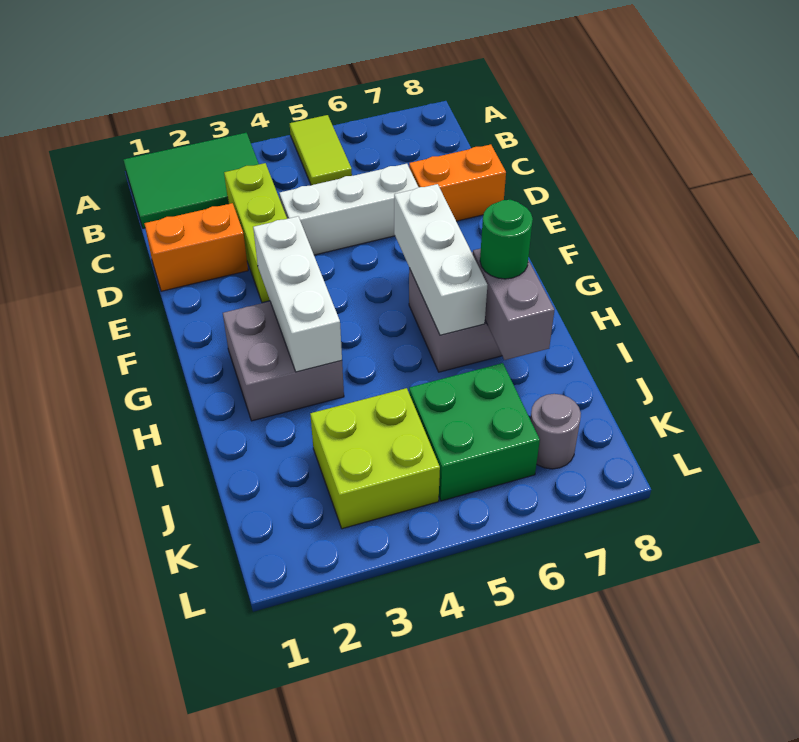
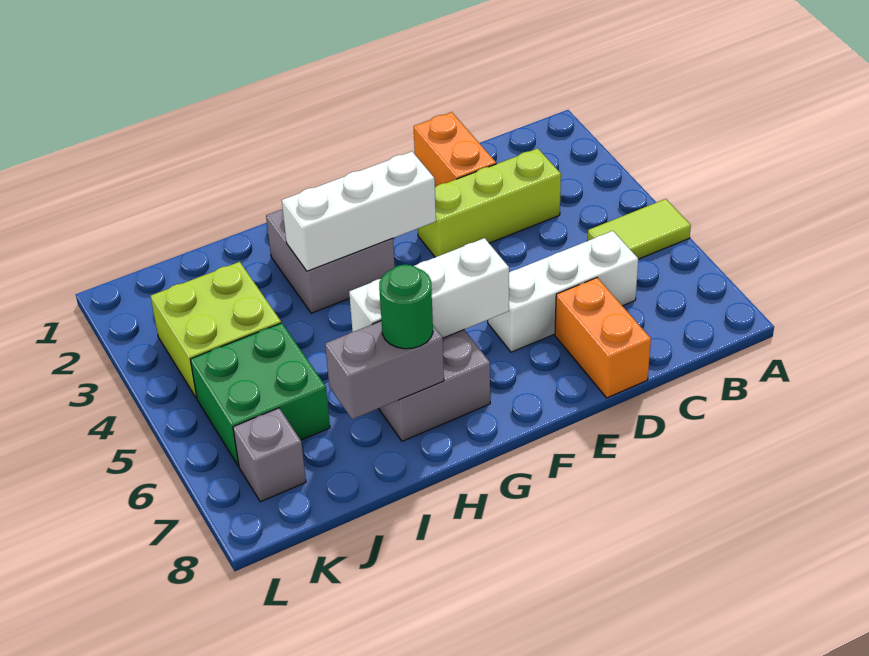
green tile A1:B3 level 1 -> none
white brick D4:D6 level 1 -> white brick C6:E6 level 1
grey round brick K7 level 1 -> grey brick K7 level 1

